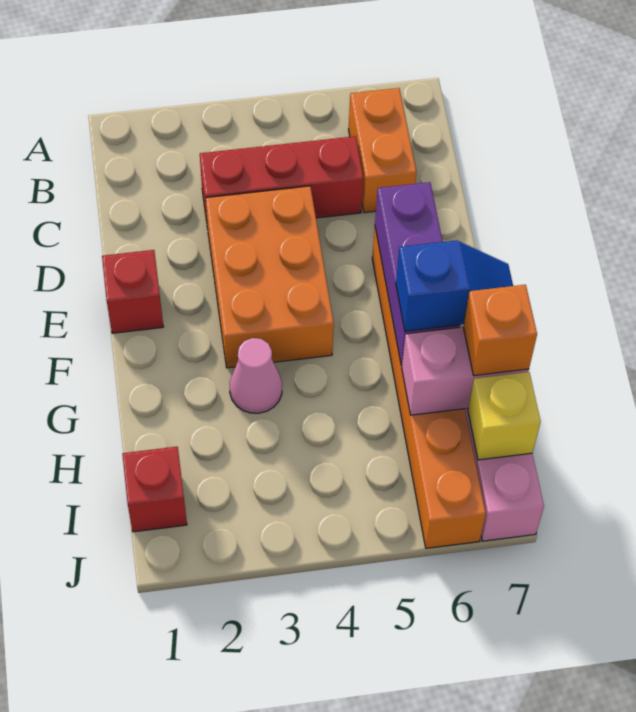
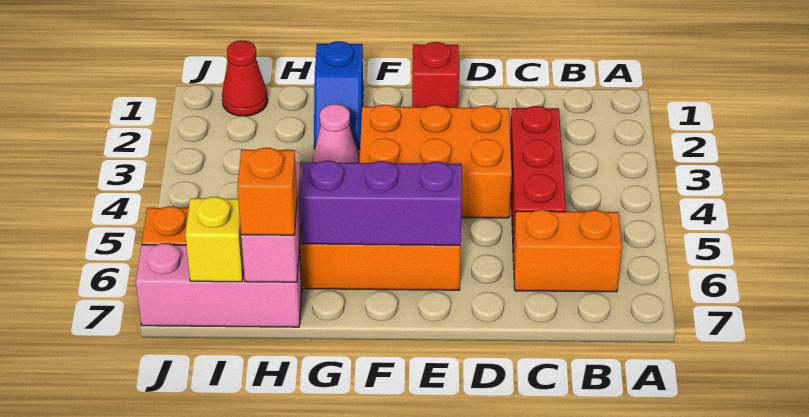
blue slope G6:G7 level 3 top 6 -> blue slope G1:G2 level 1 top 1
red brick I1 level 1 -> red cone I1 level 1

